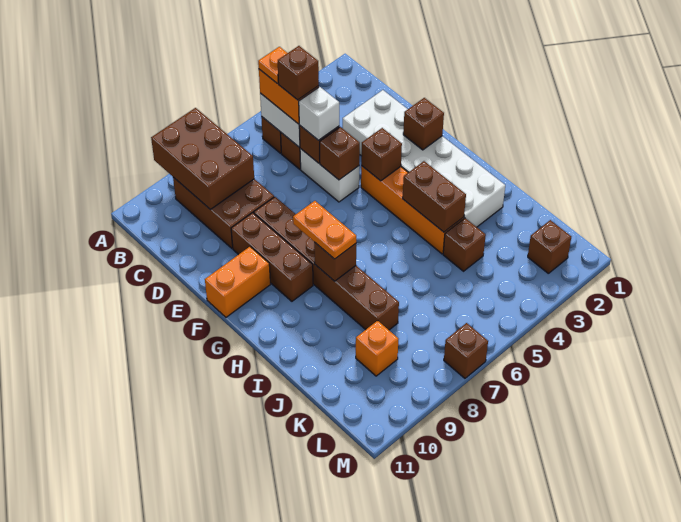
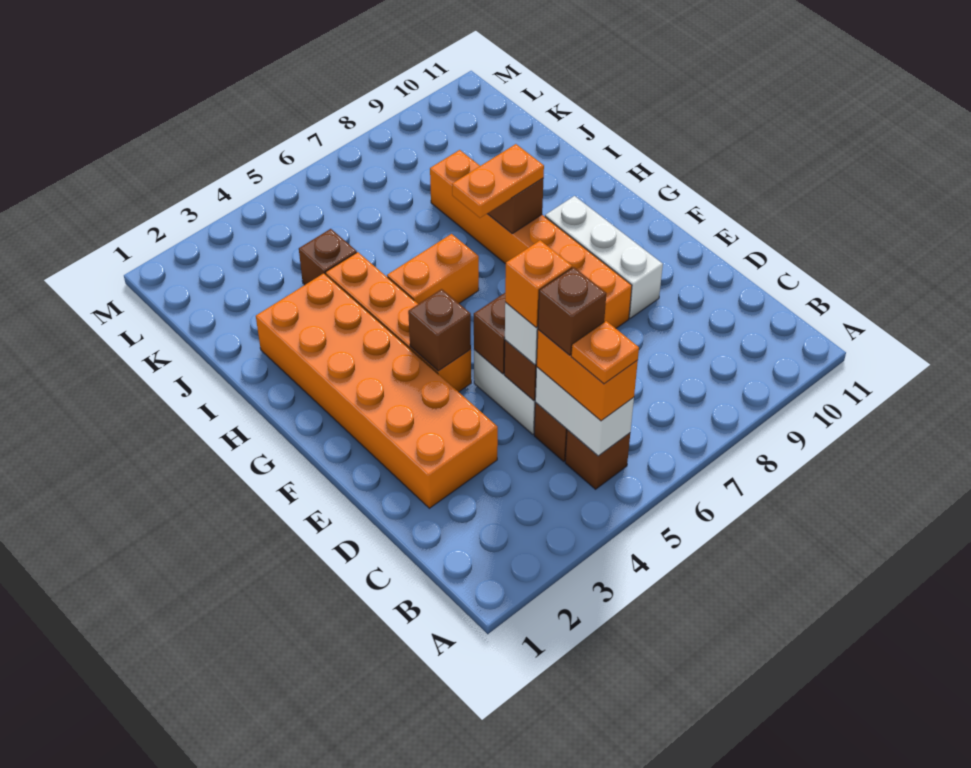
brown brick A8:C9 level 2 -> none
brown brick B8:D9 level 1 -> none
white brick D2:I3 level 1 -> orange brick D2:I3 level 1
brown brick E8:J8 level 1 -> orange brick E8:J8 level 1
brown brick E9:G9 level 1 -> white brick E9:G9 level 1
brown brick F2 level 2 -> none
orange brick F10:F11 level 1 -> orange brick H5:H6 level 1
orange plate G8:H8 level 3 -> orange plate H7:H8 level 3
brown brick H4:I4 level 2 -> none
orange brick K9 level 1 -> orange brick D5 level 4
brown brick L2 level 1 -> none
brown brick M7 level 1 -> none

